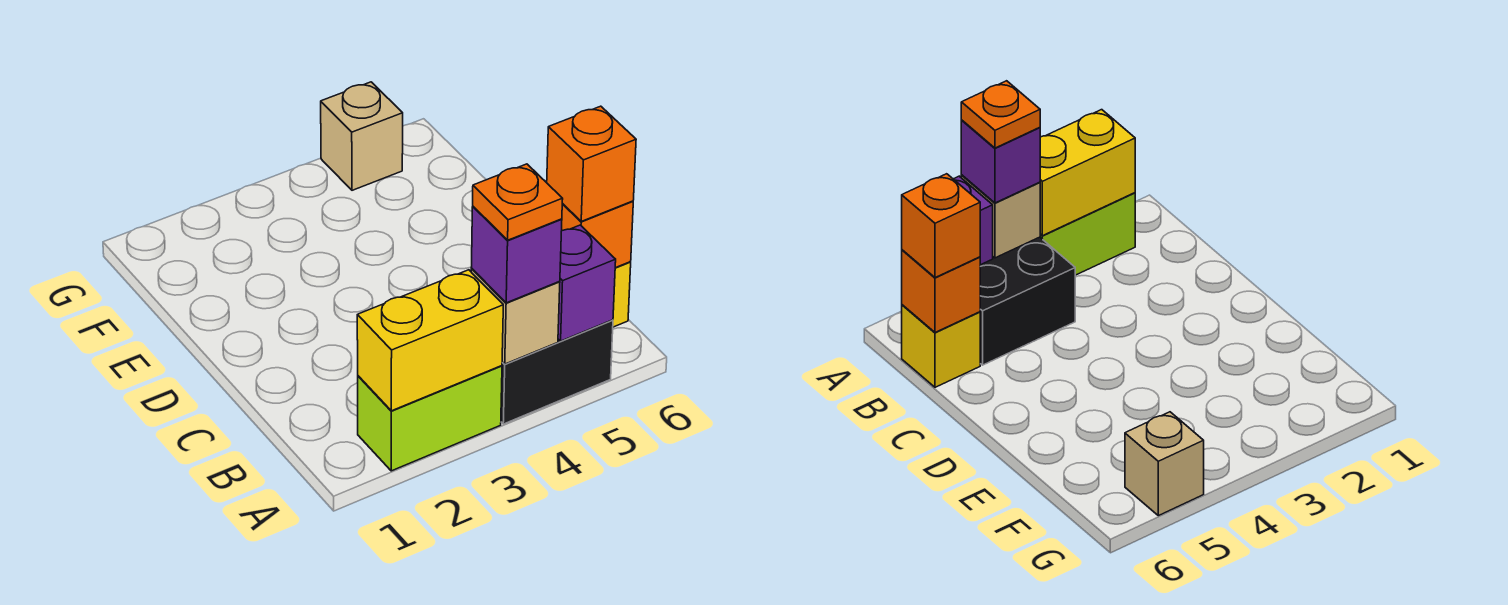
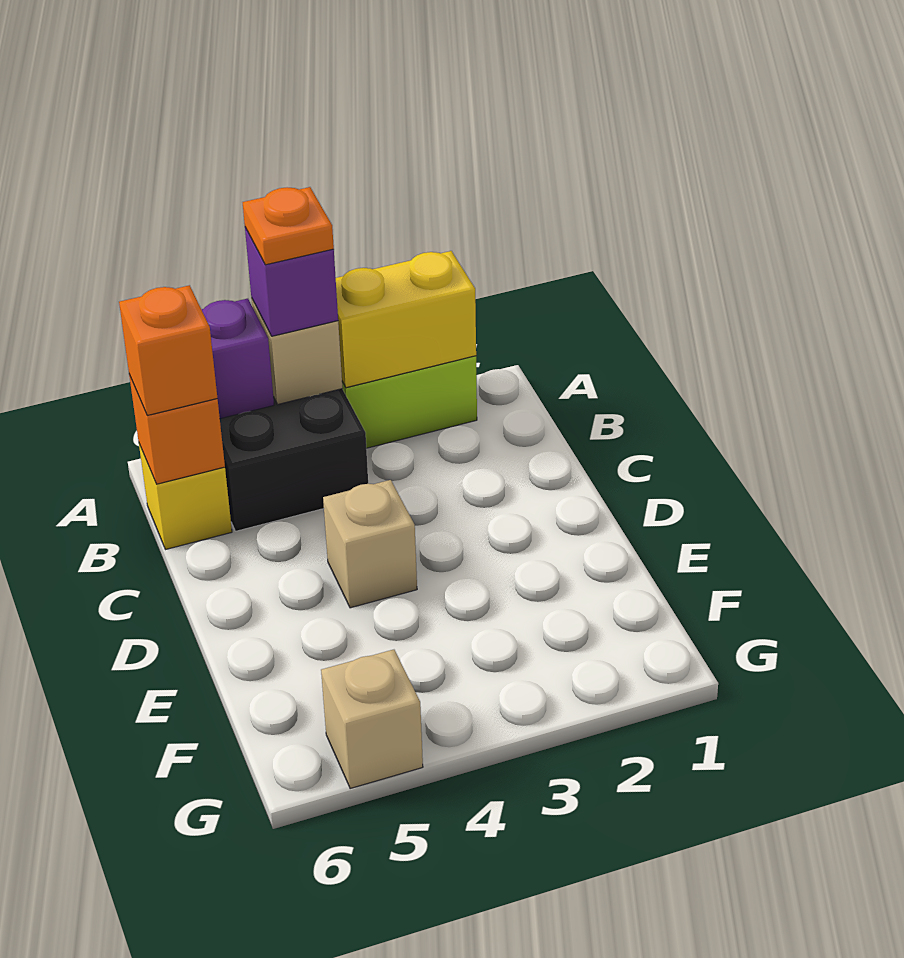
none -> tan brick D4 level 1

